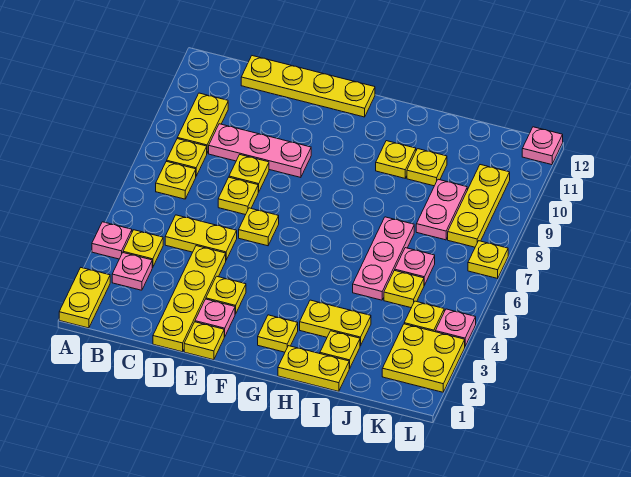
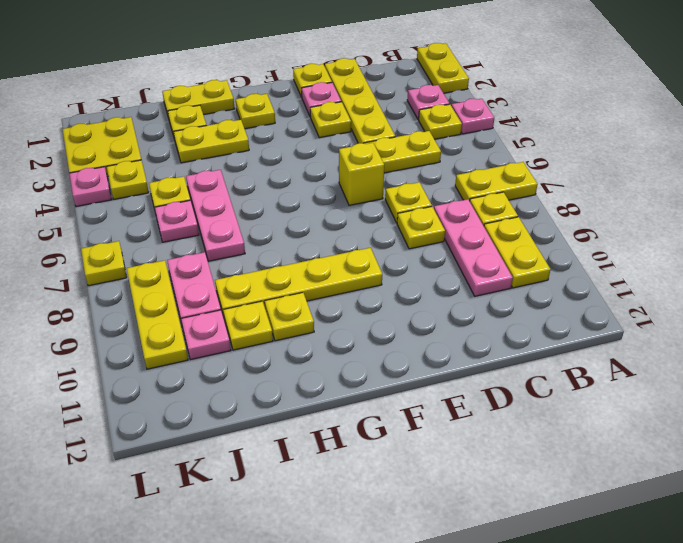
yellow plate B7 level 1 -> yellow plate A7:B7 level 1
pink plate C9:E9 level 1 -> pink plate C8:C10 level 1
yellow plate C12:F12 level 1 -> yellow plate F9:I9 level 1
yellow plate E6 level 1 -> yellow brick E6 level 1
pink plate L12 level 1 -> pink plate J10 level 1

